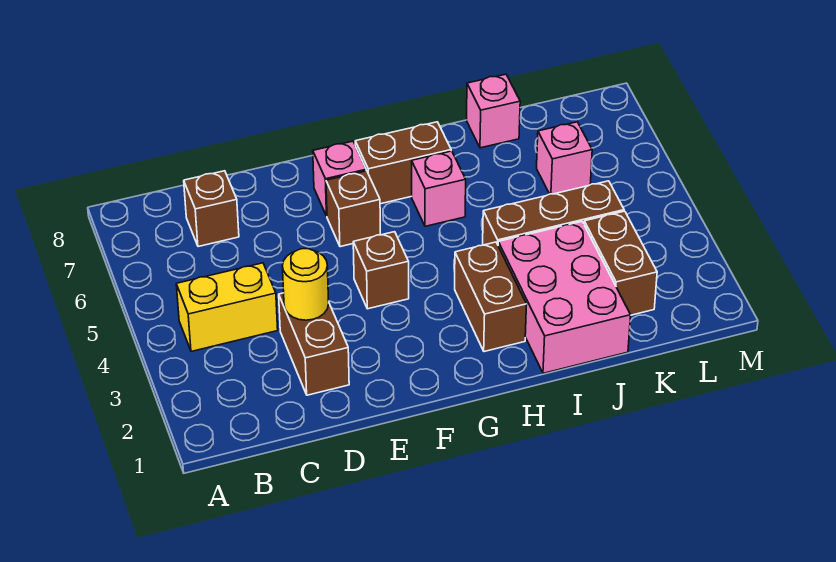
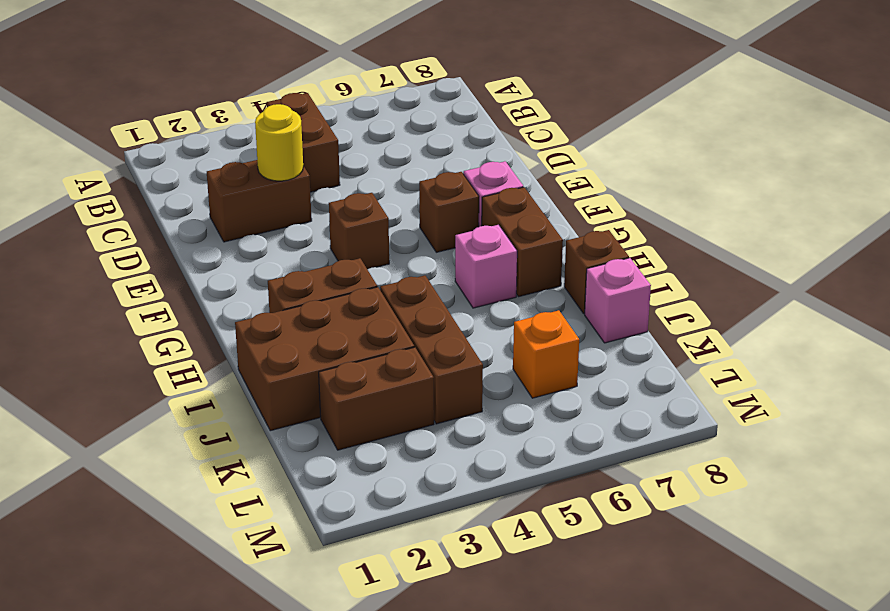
yellow brick B4:C4 level 1 -> brown brick B4:C4 level 1
brown brick C7 level 1 -> brown brick I8 level 1
pink brick I1:J3 level 1 -> brown brick I1:J3 level 1
pink brick K6 level 1 -> orange brick K6 level 1

